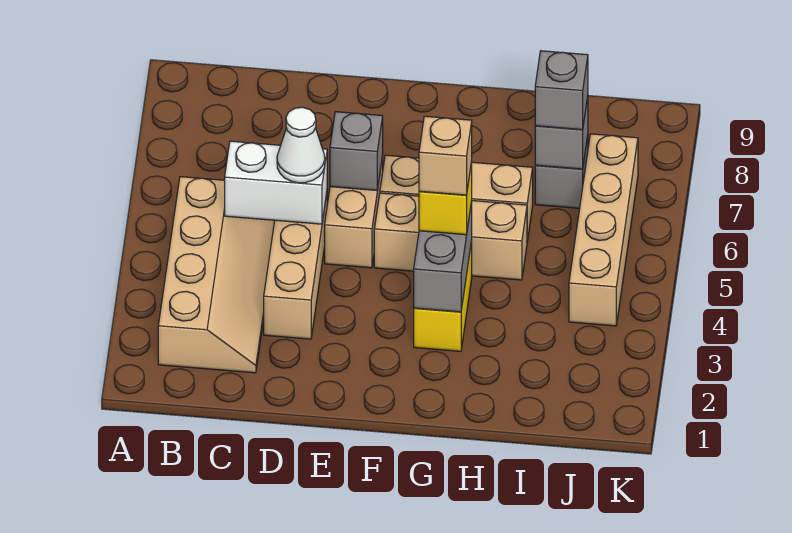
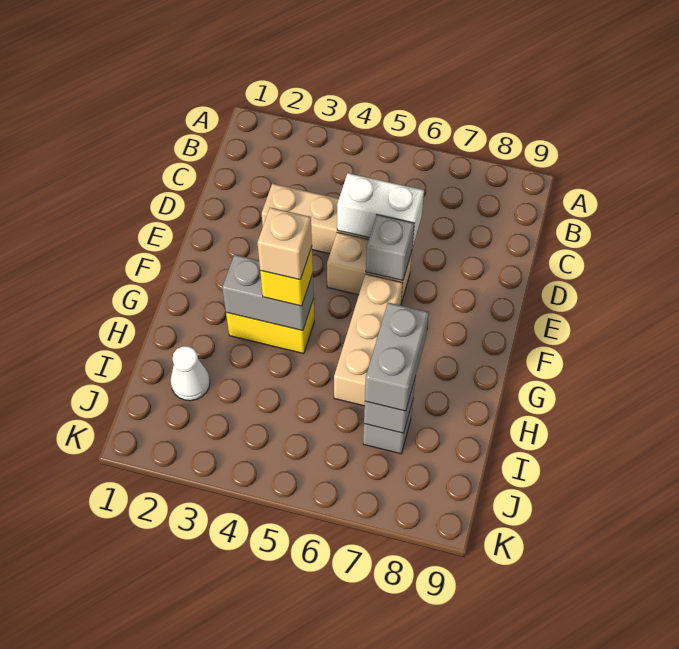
tan slope B2:C5 level 1 top B -> none
white brick C5:D5 level 2 -> white brick D5:D6 level 2
white cone D5 level 3 -> white cone I2 level 1
tan brick F5:H5 level 1 -> none
grey brick I7 level 3 -> grey brick H7:I7 level 3
tan brick J4:J7 level 1 -> none

